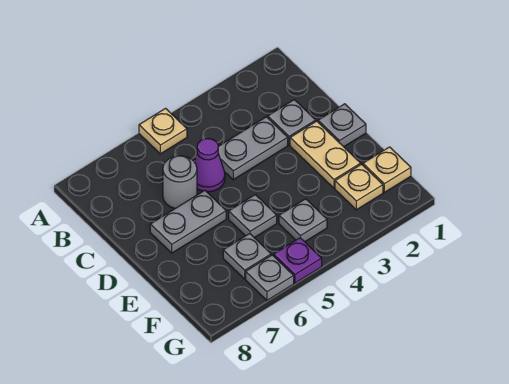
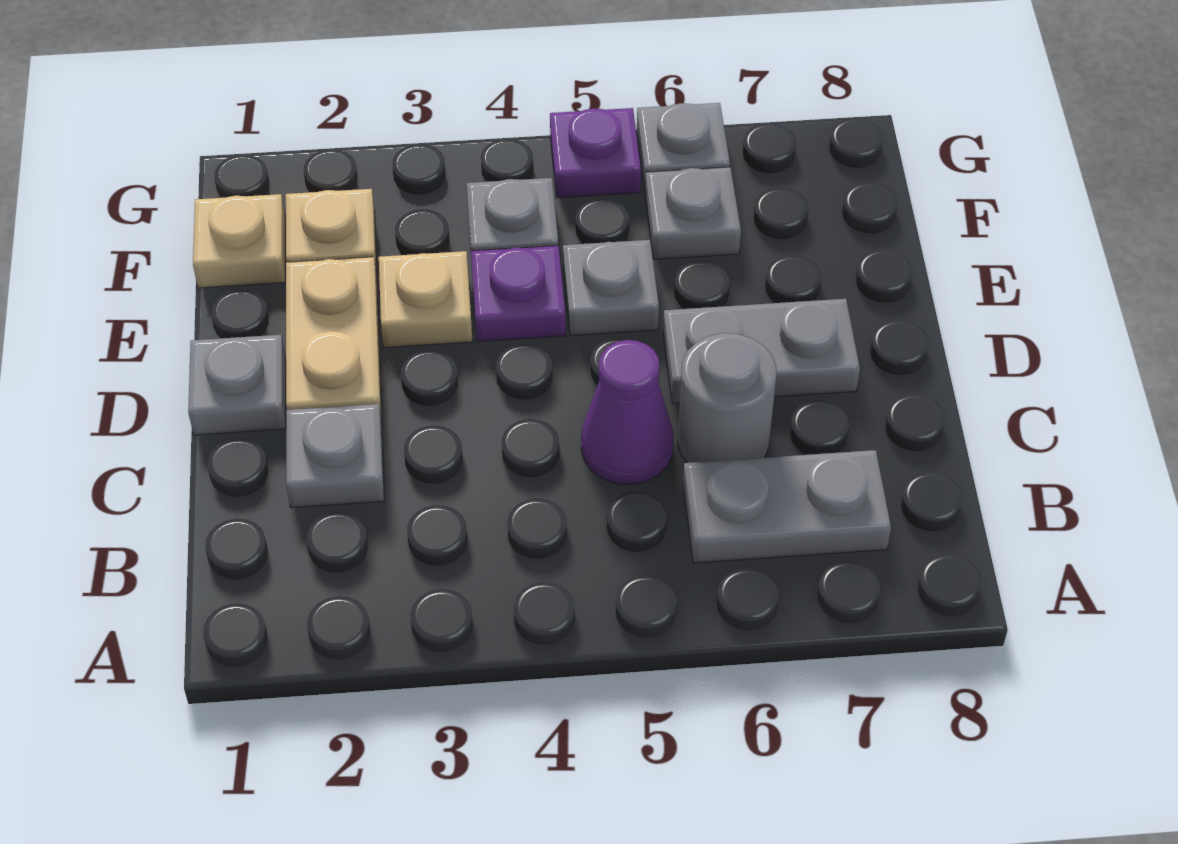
tan plate A5 level 1 -> tan plate E3 level 1
grey plate C3:C4 level 1 -> grey plate B6:B7 level 1
none -> purple plate E4 level 1

